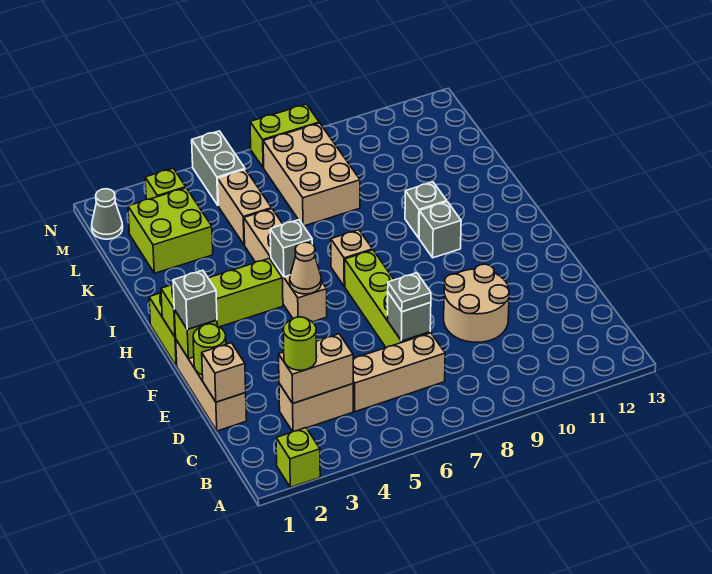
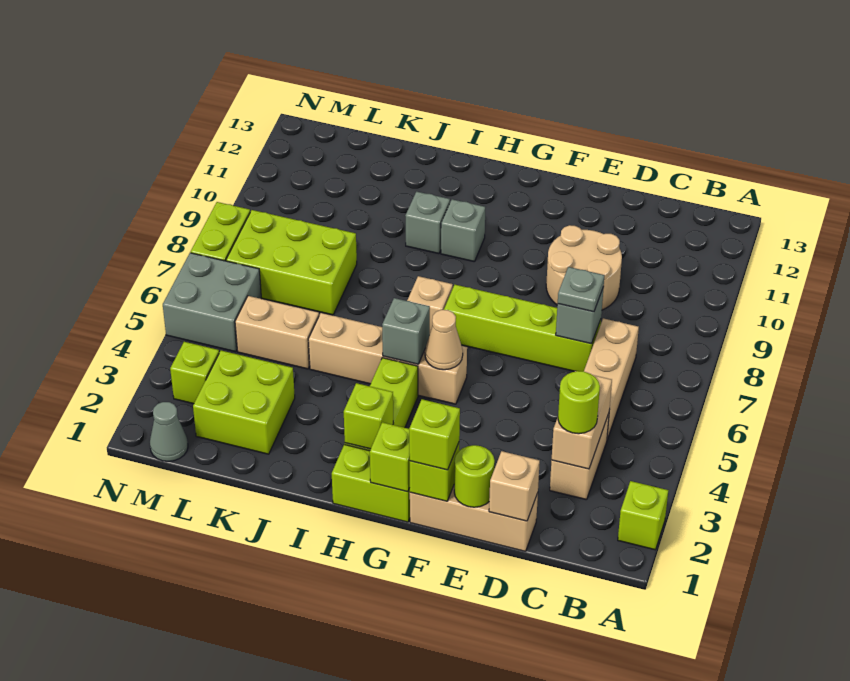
grey brick F1 level 3 -> lime brick F1 level 3
none -> lime brick H2 level 2
tan brick K7:M8 level 1 -> lime brick K7:M8 level 1
grey brick M5:N5 level 1 -> grey brick M5:N6 level 1

